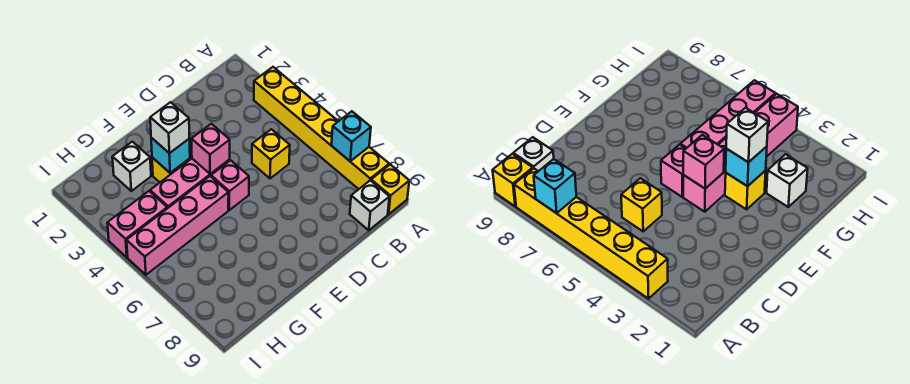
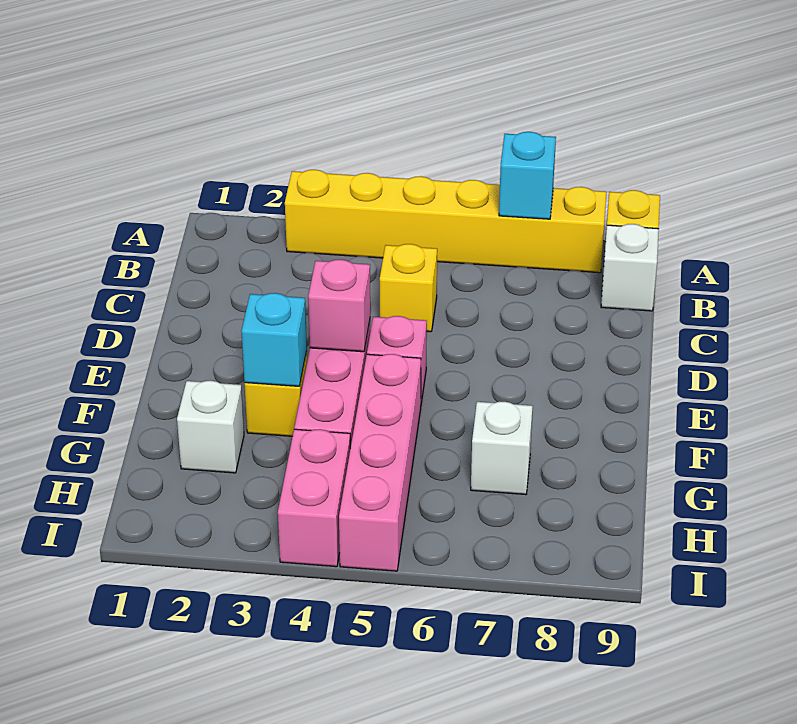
white brick F3 level 3 -> white brick G7 level 1

